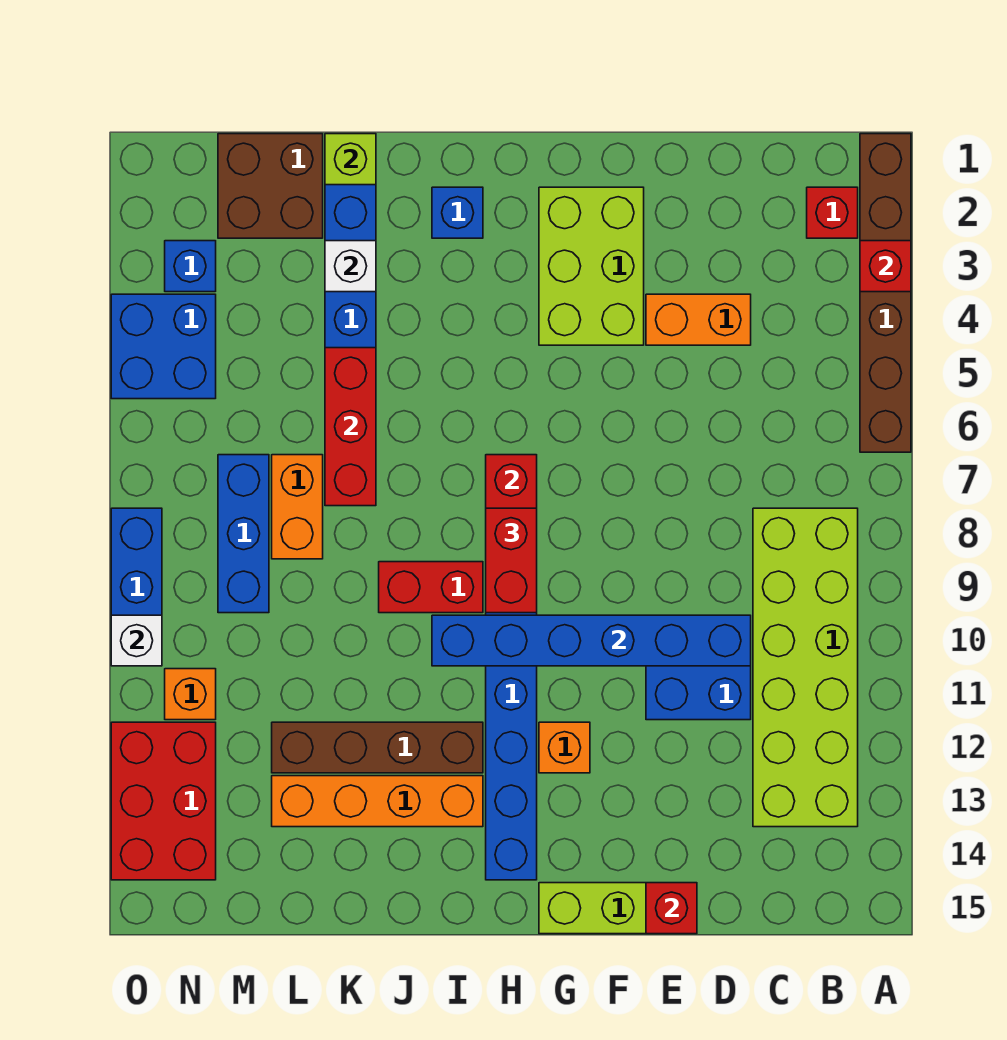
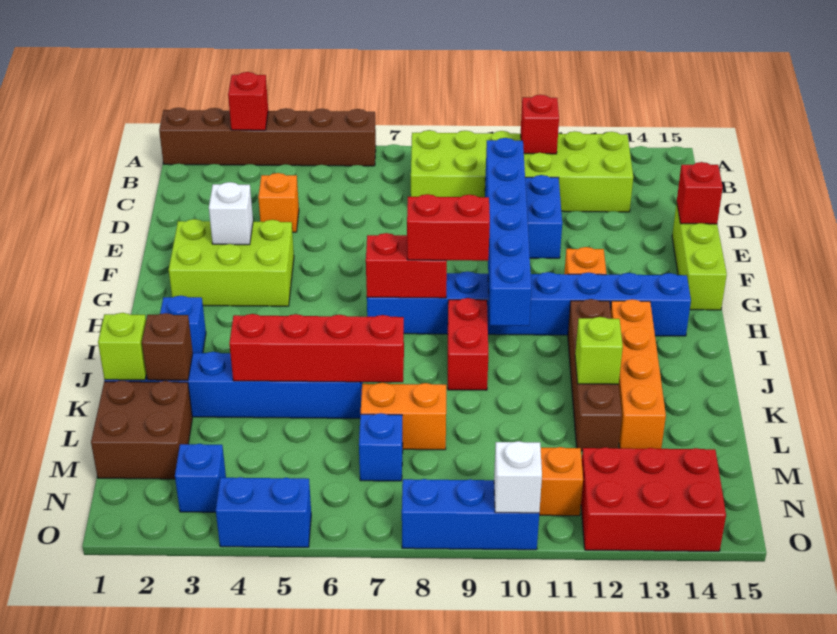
red brick B2 level 1 -> red brick B11 level 2
orange brick D4:E4 level 1 -> orange brick D4 level 1
none -> brown brick K2 level 2
white brick K3 level 2 -> white brick F3 level 2
red brick K5:K7 level 2 -> red brick K4:K7 level 2
none -> lime brick K12 level 2
blue brick M7:M9 level 1 -> blue brick M7 level 1
blue brick N4:O5 level 1 -> blue brick O4:O5 level 1

